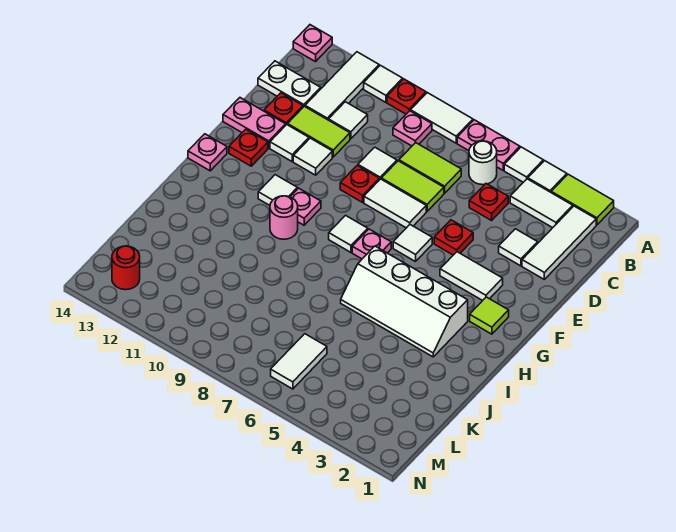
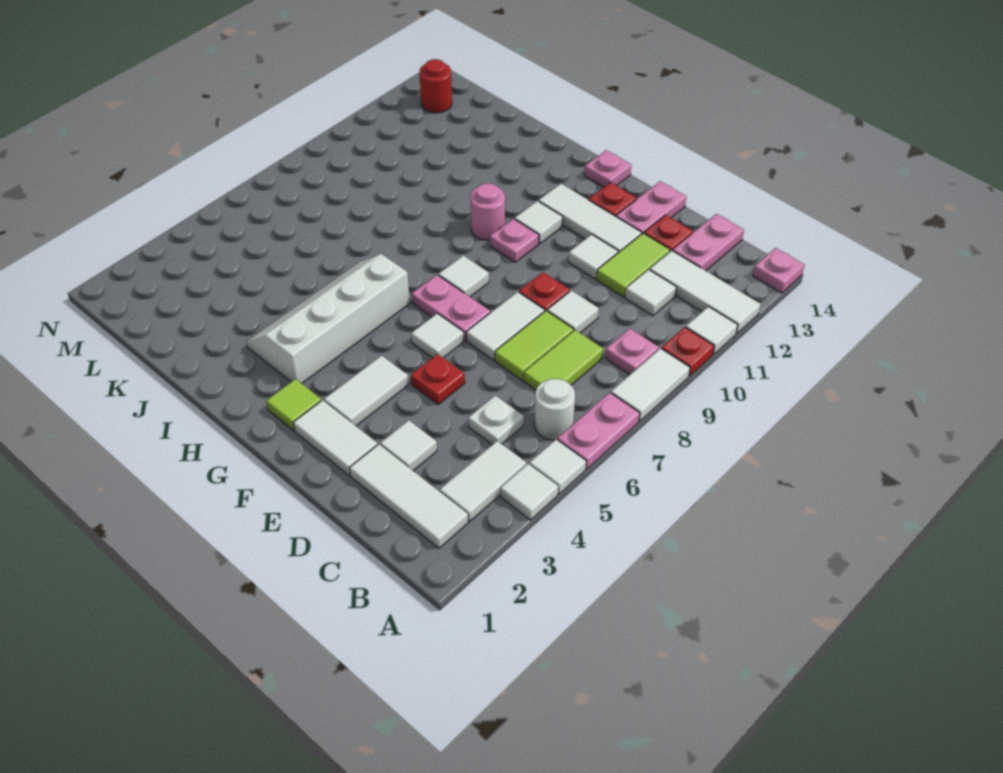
lime tile A2:A3 level 1 -> none
red plate C5 level 1 -> white plate C5 level 1
white plate C13:C14 level 1 -> pink plate C13:C14 level 1
white tile E12 level 1 -> white tile E12:G12 level 1
pink plate G7 level 1 -> pink plate F7:G7 level 1
white tile L6:M6 level 1 -> white tile E2:F2 level 1

